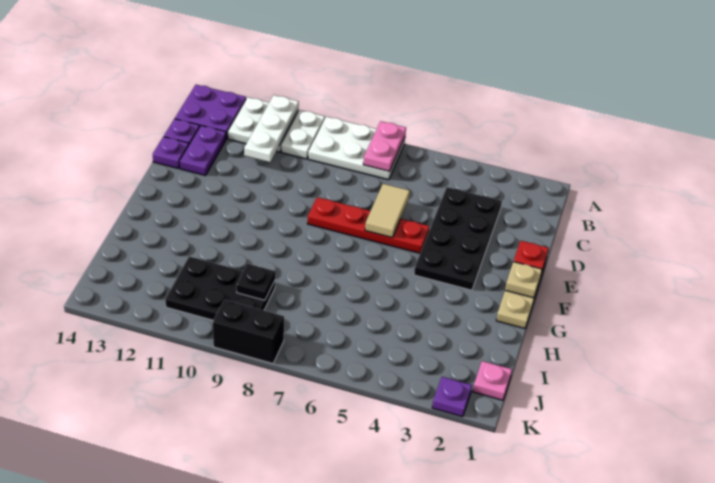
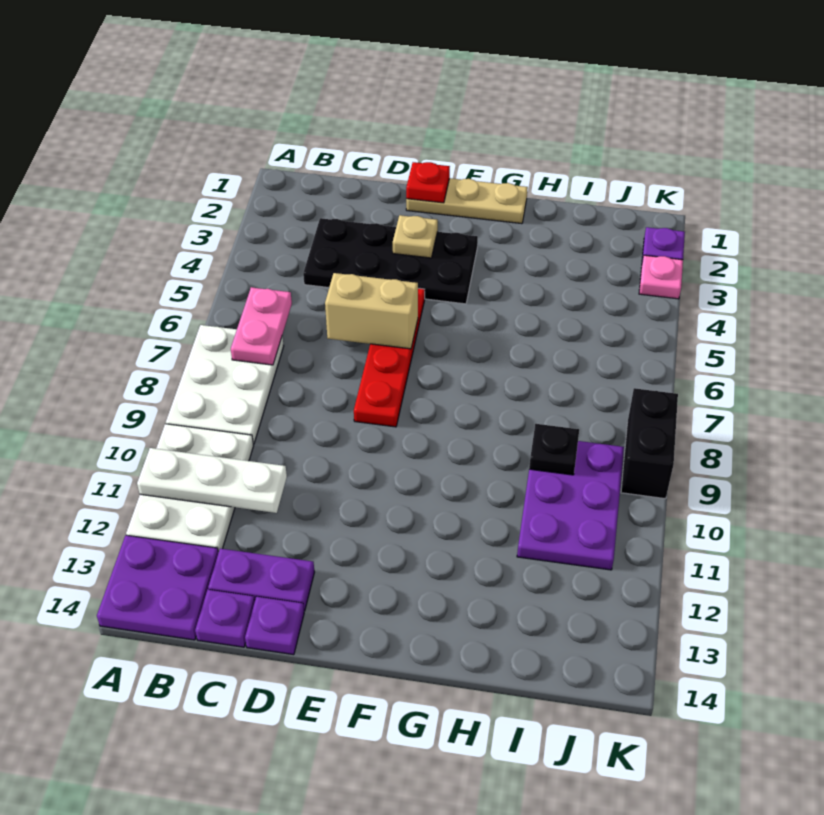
pink plate A7:B7 level 2 -> pink plate B6:B7 level 2
tan tile D6:E6 level 2 -> tan brick D6:E6 level 2
tan plate F1 level 2 -> tan plate E3 level 2
black plate I9:J11 level 1 -> purple plate I9:J11 level 1
pink plate J1 level 1 -> pink plate K3 level 1

